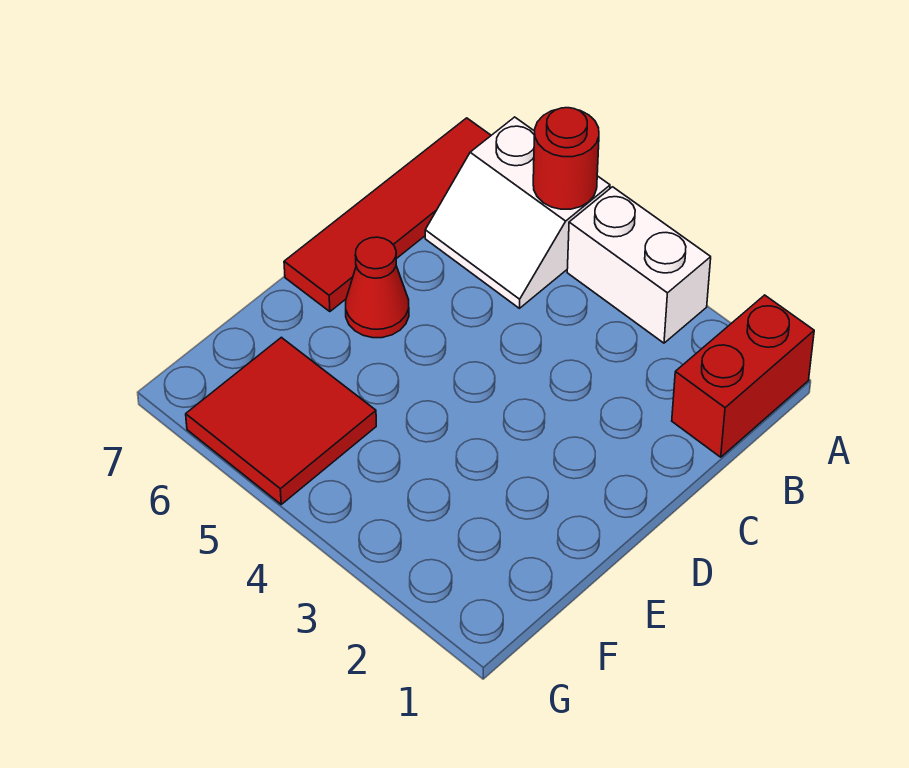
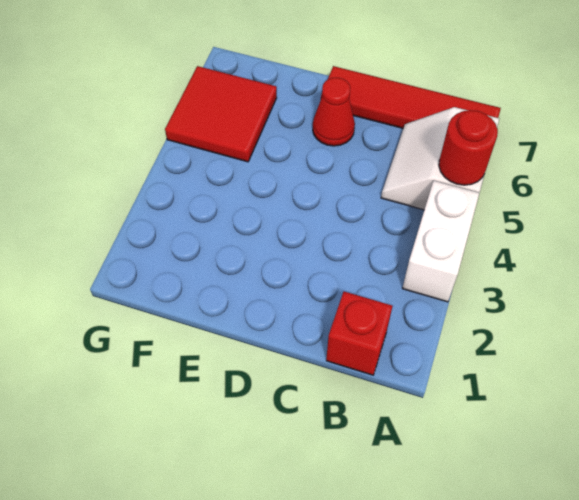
red brick A1:B1 level 1 -> red brick B1 level 1

